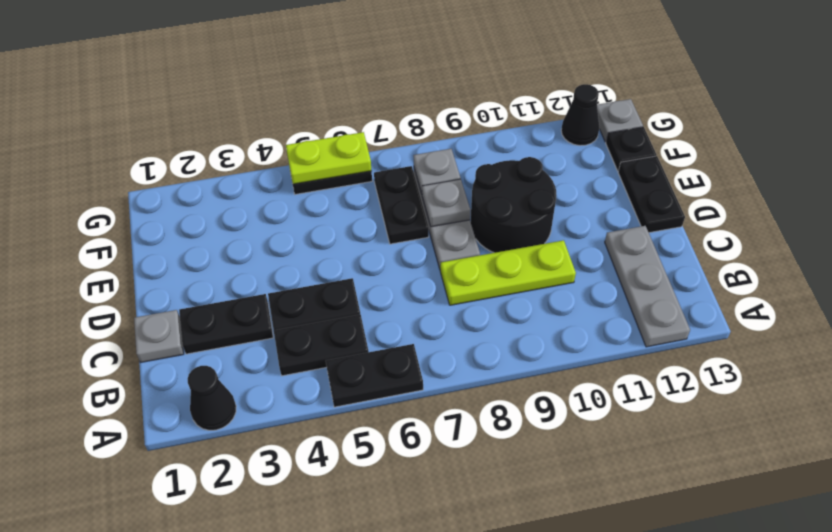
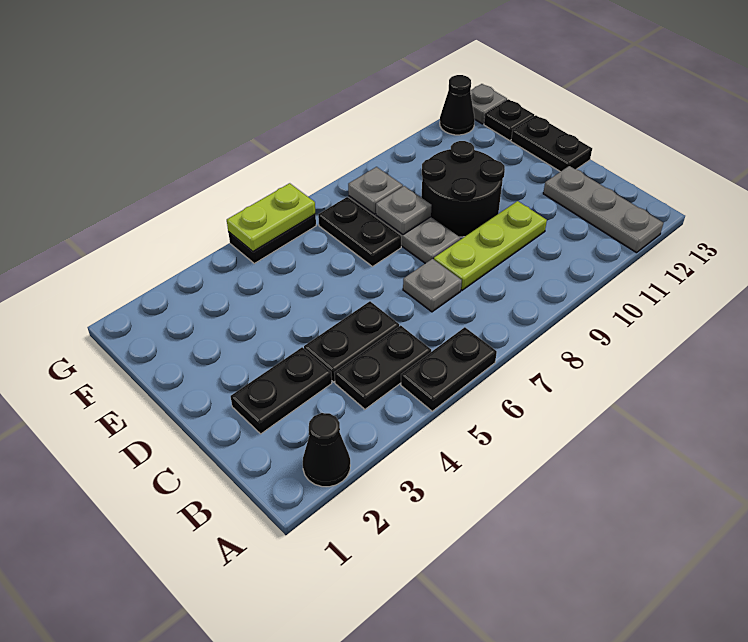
grey plate C1 level 1 -> grey plate C7 level 1

